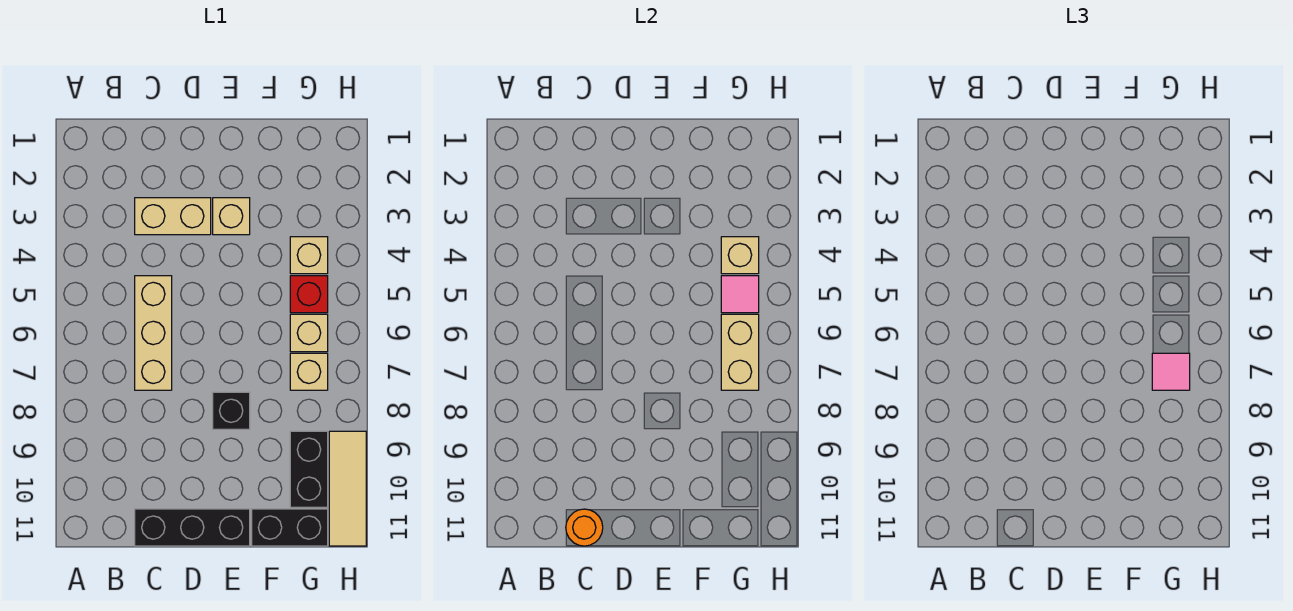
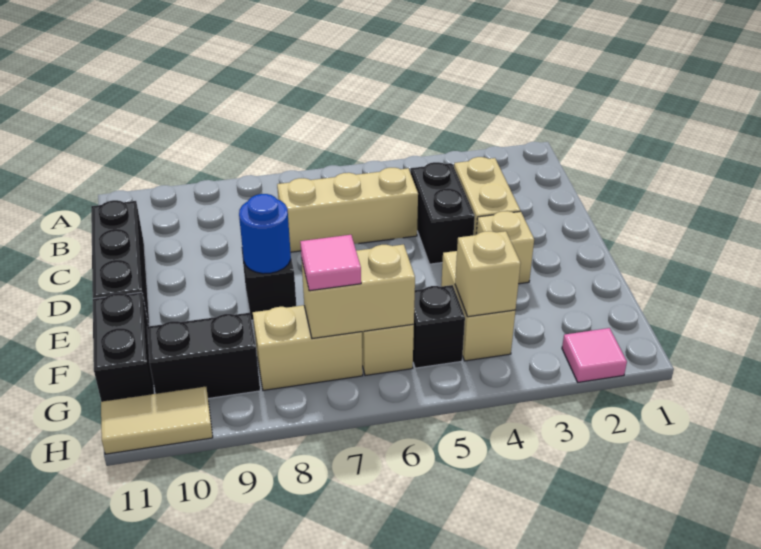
none -> black brick C4:D4 level 1
orange round brick C11 level 2 -> none
none -> blue round brick E8 level 2
tan brick G4 level 1 -> tan brick F4:G4 level 1
red brick G5 level 1 -> black brick G5 level 1
pink tile G5 level 2 -> pink tile H2 level 1
tan brick G7 level 1 -> tan brick G7:G8 level 1
tan tile H9:H11 level 1 -> tan tile H10:H11 level 1

